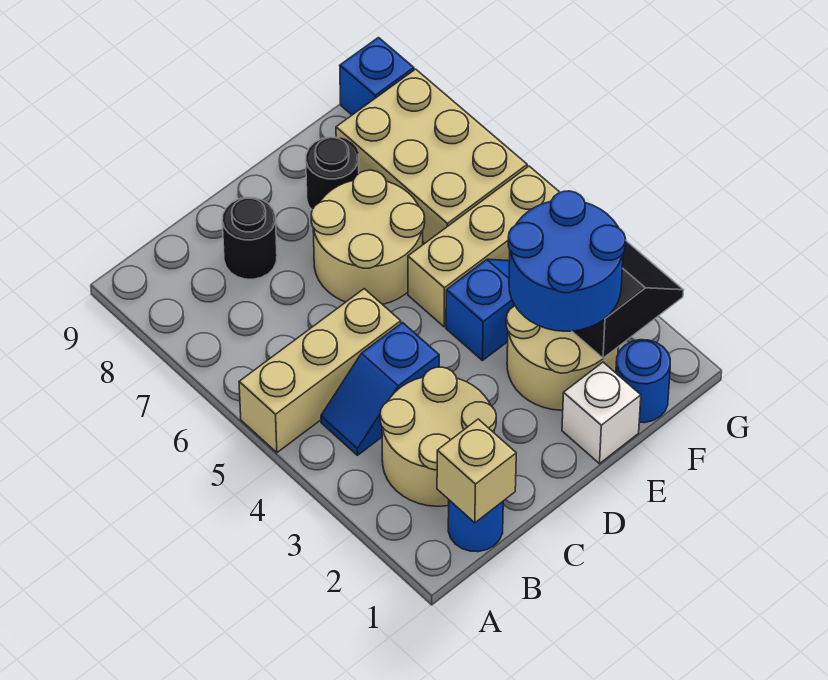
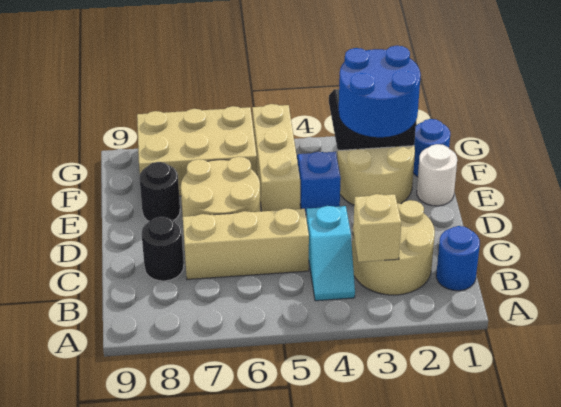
tan brick A5:C5 level 1 -> tan brick C5:C7 level 1
tan brick B1 level 2 -> tan brick B3 level 2
blue slope B4:C4 level 1 top C -> cyan slope B4:C4 level 1 top C
white brick E1 level 1 -> white round brick E1 level 1
blue brick G9 level 1 -> none

